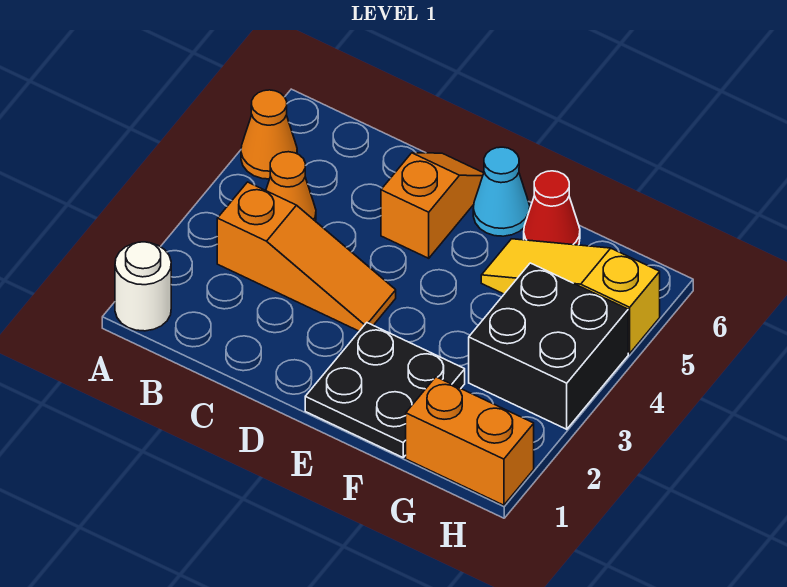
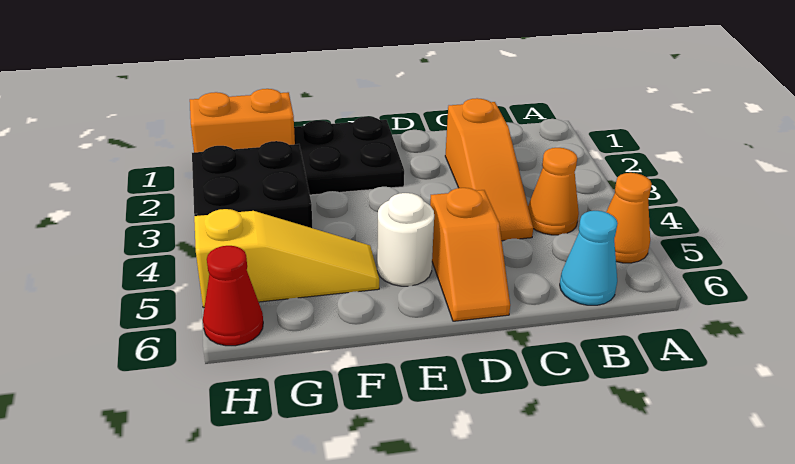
white round brick A1 level 1 -> white round brick E5 level 1
orange slope B3:D3 level 1 top B -> orange slope C2:C4 level 1 top 2
cyan cone E6 level 1 -> cyan cone B6 level 1
red cone F6 level 1 -> red cone H6 level 1

